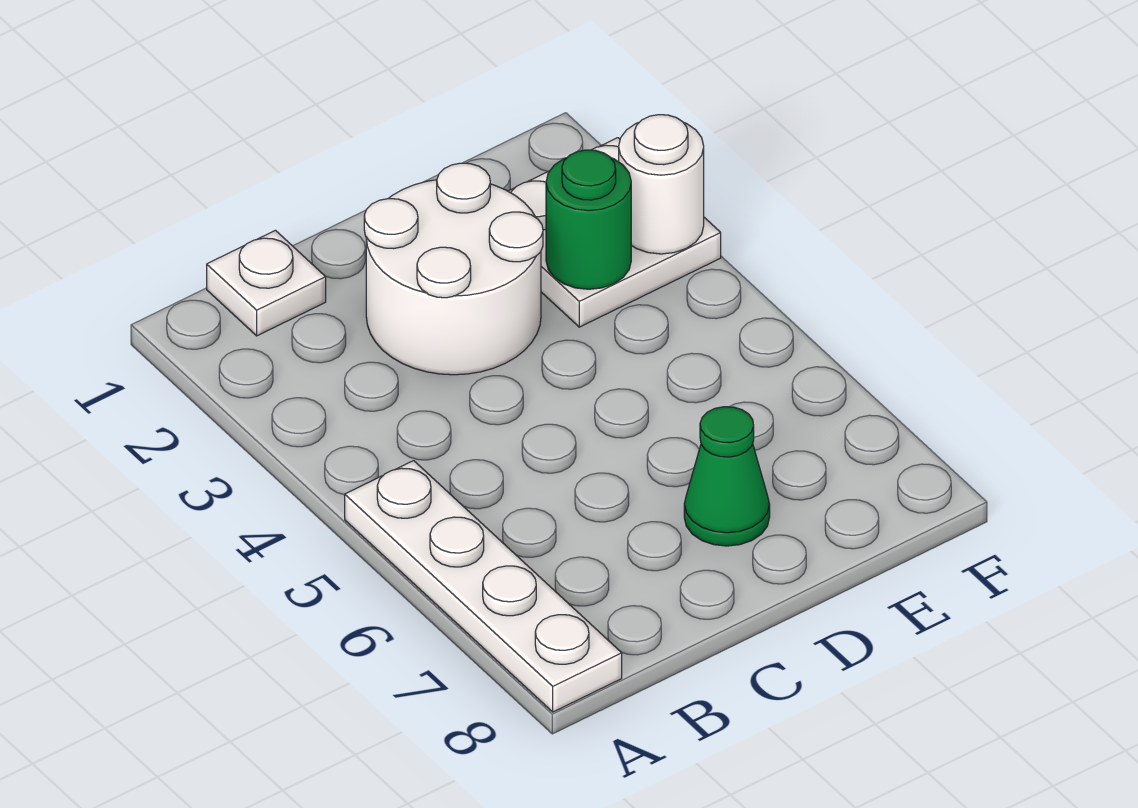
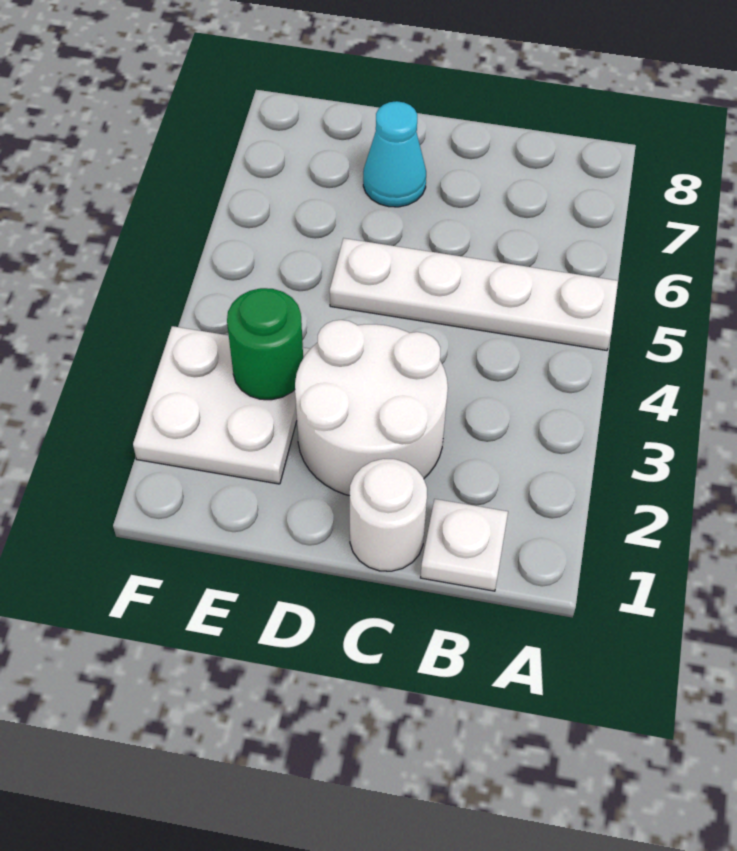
white plate A5:A8 level 1 -> white plate A5:D5 level 1
green cone D7 level 1 -> cyan cone D7 level 1
white round brick F3 level 2 -> white round brick C1 level 1

